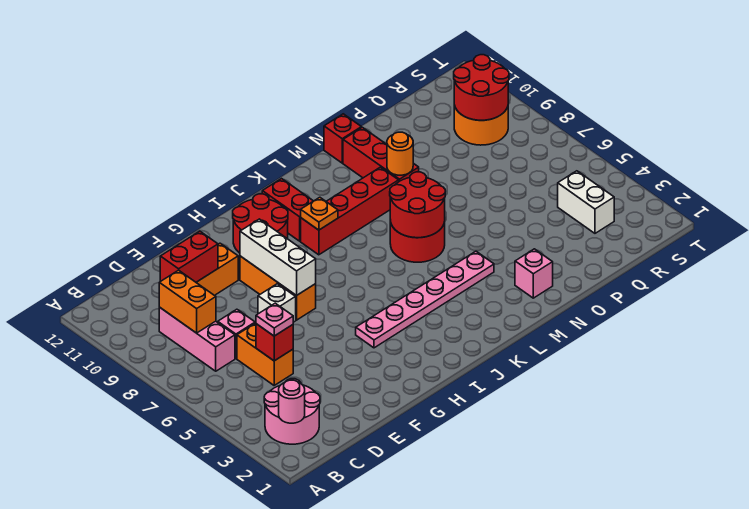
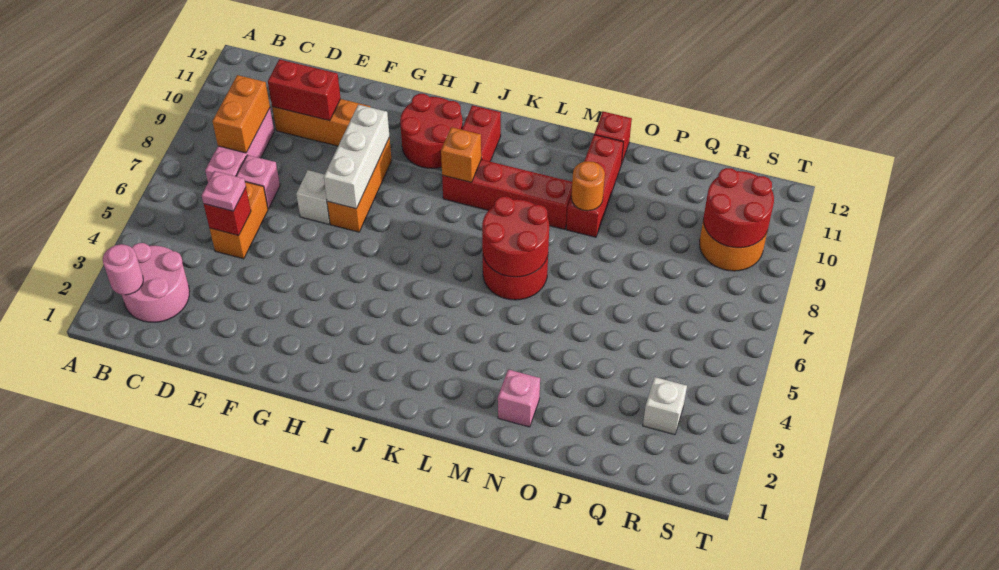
pink plate H4:M4 level 1 -> none
orange plate J9 level 2 -> orange brick J9 level 2
white brick R3:R4 level 1 -> white brick R3 level 1

